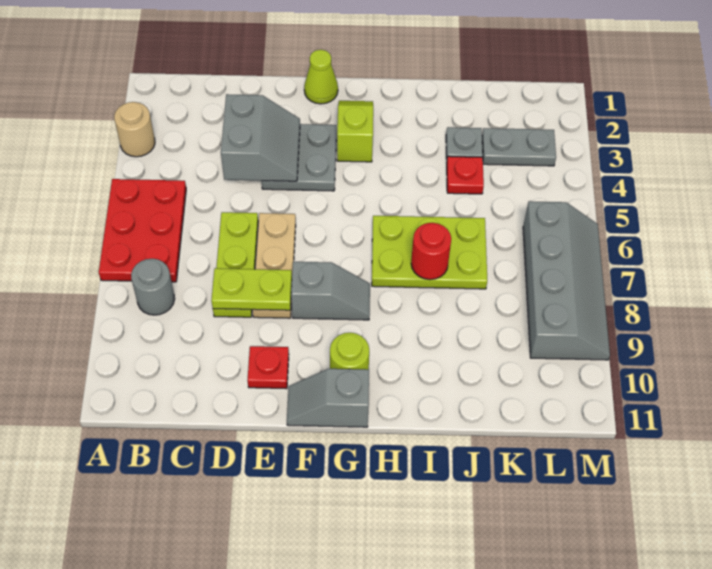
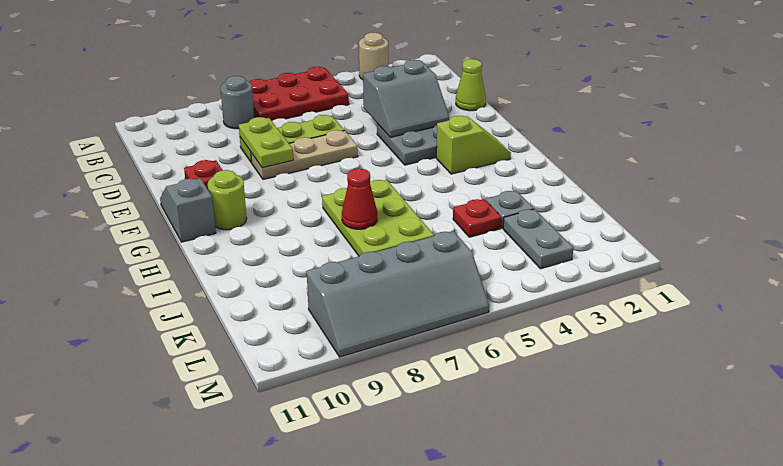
lime cone F1 level 1 -> lime cone D1 level 1
grey slope F8:G8 level 1 top F -> none
red round brick I7 level 2 -> red cone I7 level 2

